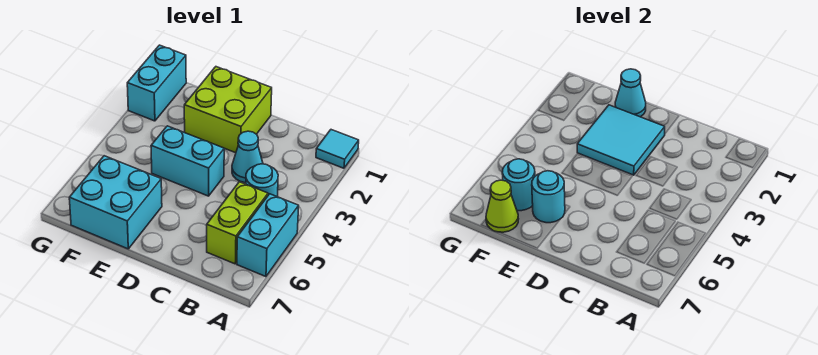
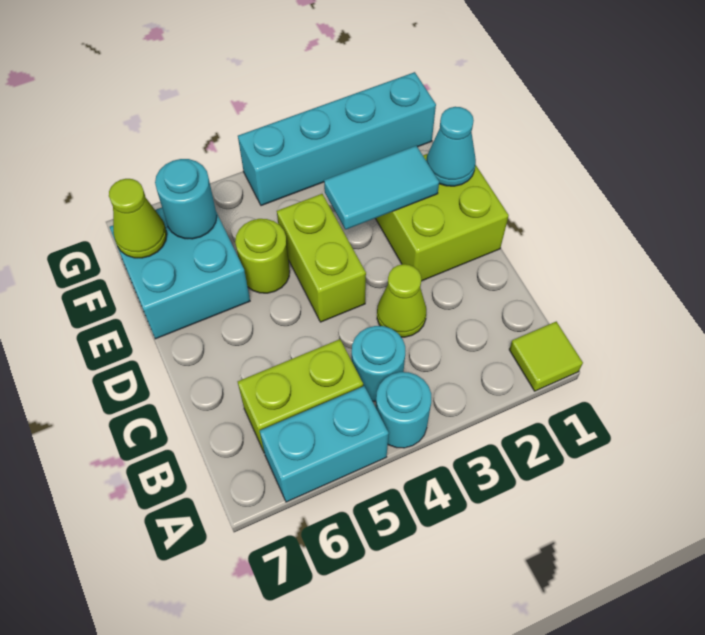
cyan tile A1 level 1 -> lime tile A1 level 1
cyan cone C3 level 1 -> lime cone C3 level 1
cyan tile D2:E3 level 2 -> cyan tile E2:E3 level 2
cyan brick D4:E4 level 1 -> lime brick D4:E4 level 1
none -> lime round brick E5 level 1
cyan round brick E6 level 2 -> cyan round brick A4 level 1
cyan brick G1:G2 level 1 -> cyan brick G1:G4 level 1

